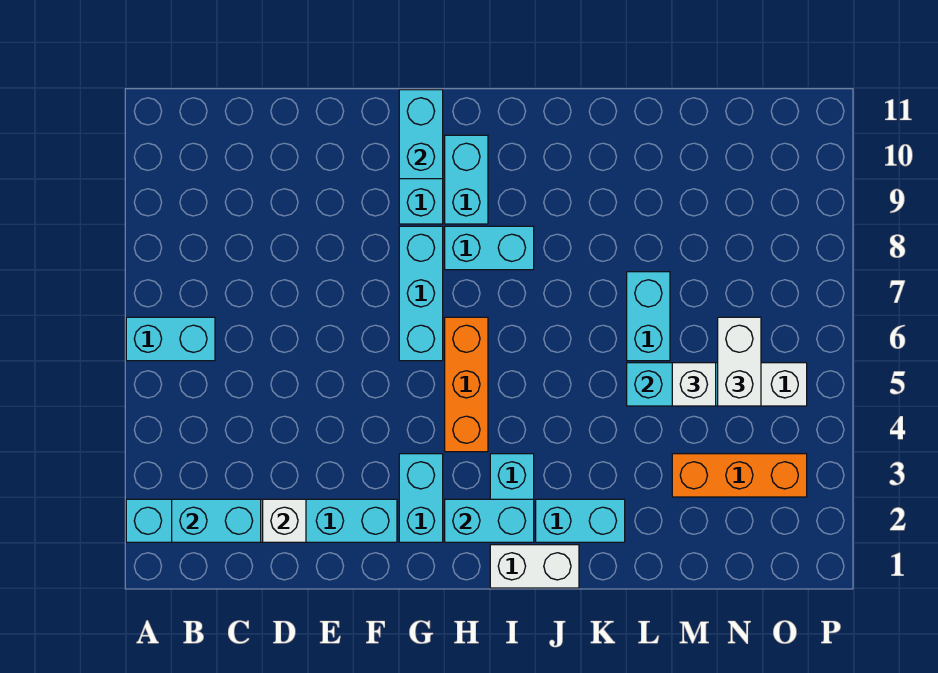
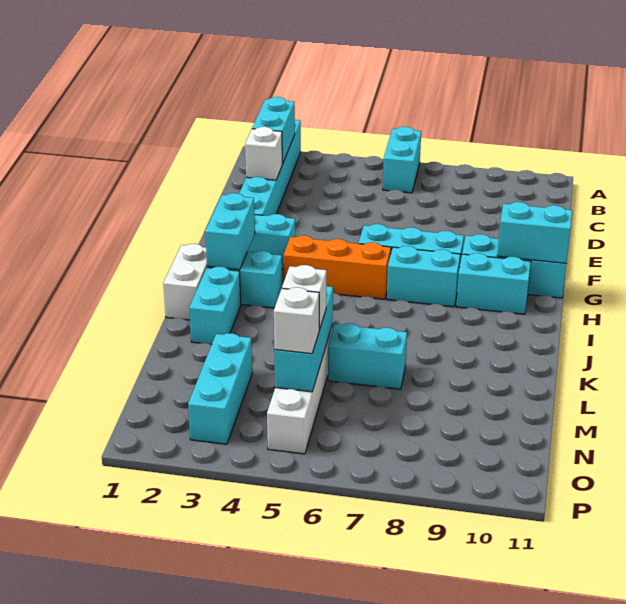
cyan brick H8:I8 level 1 -> cyan brick H7:H8 level 1
orange brick M3:O3 level 1 -> cyan brick M3:O3 level 1
white brick N5:N6 level 3 -> white brick N5 level 3

